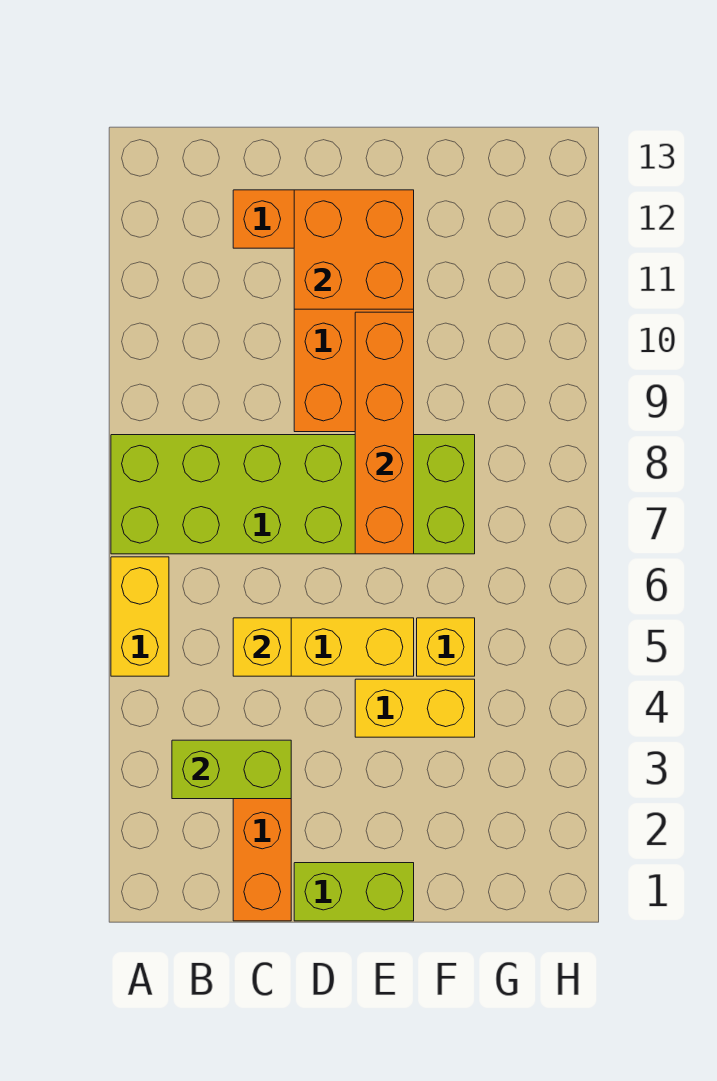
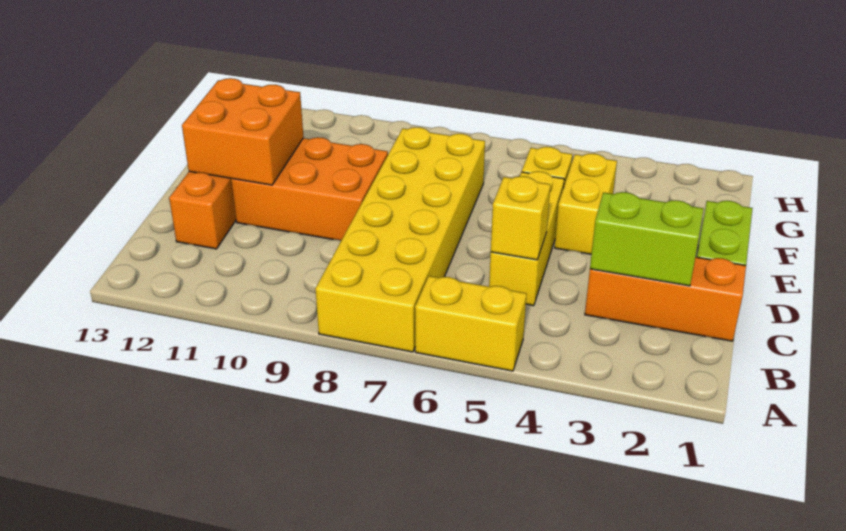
lime brick A7:F8 level 1 -> yellow brick A7:F8 level 1
lime brick B3:C3 level 2 -> lime brick C2:C3 level 2
orange brick E7:E10 level 2 -> none

